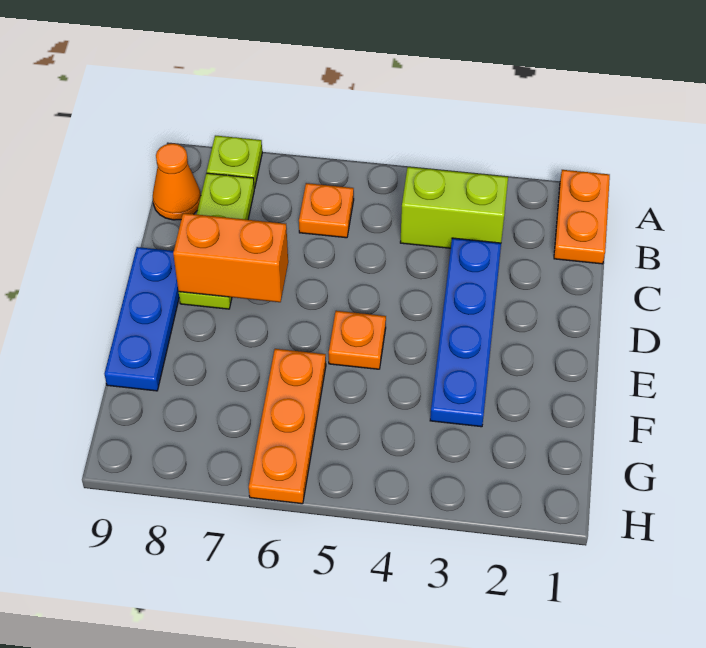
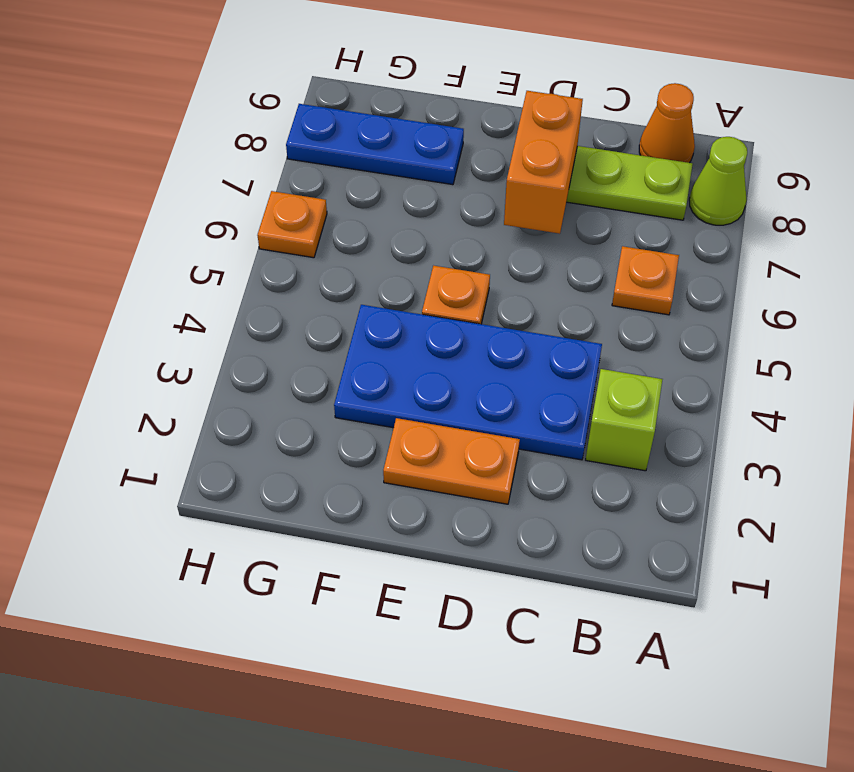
orange plate A1:B1 level 1 -> orange plate D2:E2 level 1
lime plate A8 level 1 -> lime cone A8 level 1
lime brick B3:B4 level 1 -> lime brick B3 level 1
blue plate C3:F3 level 1 -> blue plate C3:F4 level 1
blue plate D9:F9 level 1 -> blue plate F8:H8 level 1
orange plate F6:H6 level 1 -> orange plate H6 level 1

